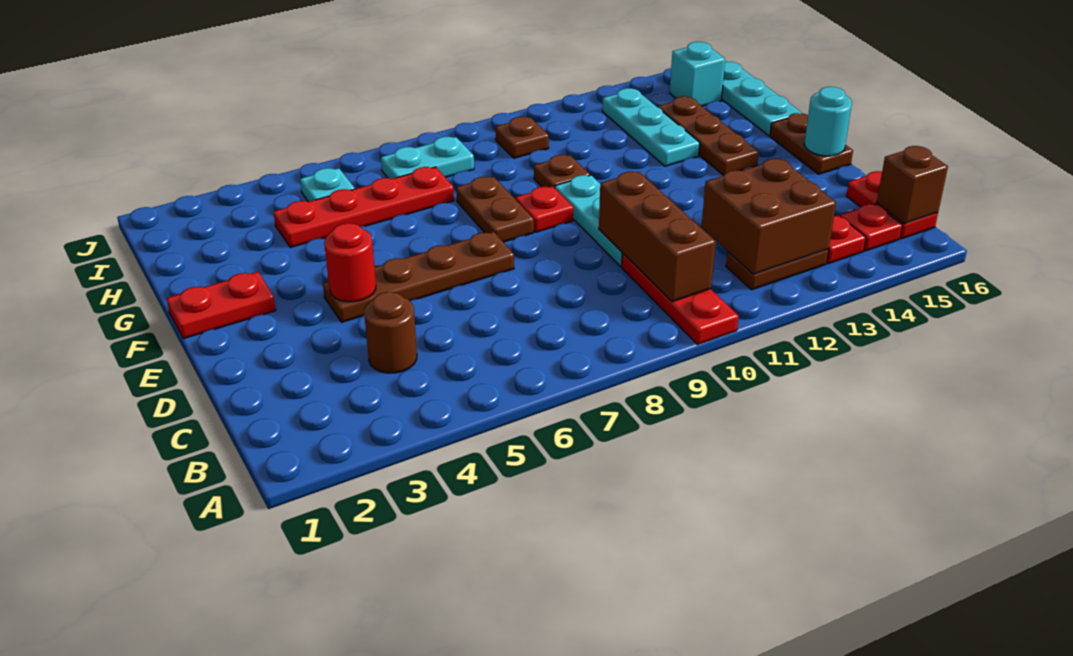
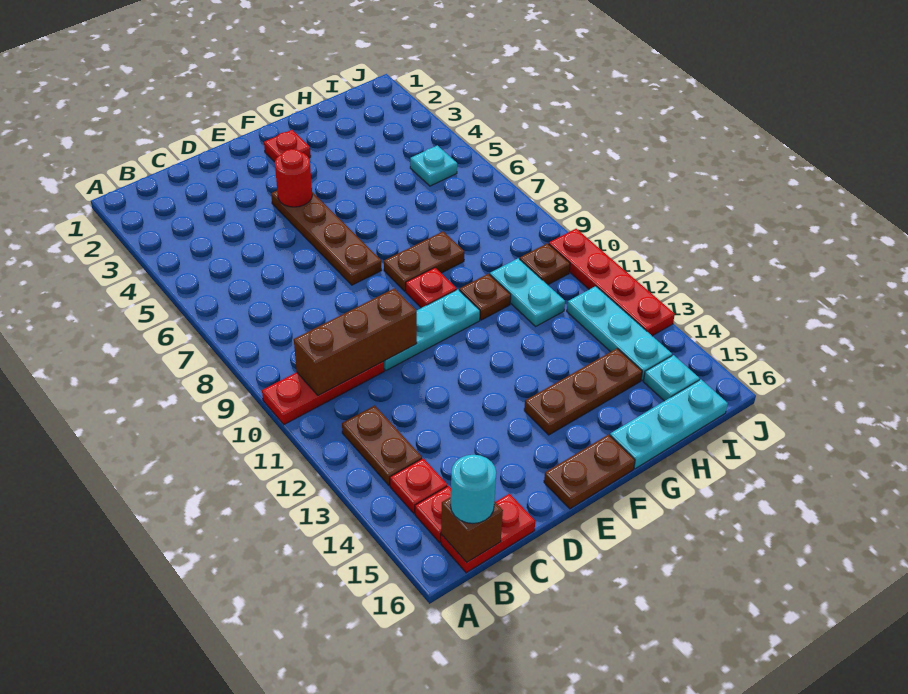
brown brick B12:C13 level 2 -> none
brown round brick C4 level 1 -> none
cyan round brick E16 level 2 -> cyan round brick B16 level 3
red plate F1:F2 level 1 -> red plate F2 level 1
cyan plate G13:I13 level 1 -> cyan plate I12:I14 level 1
red plate H4:H7 level 1 -> red plate J10:J13 level 1
cyan plate I7:I8 level 1 -> cyan plate H10:H11 level 1
cyan brick I15 level 1 -> cyan plate I15 level 1

